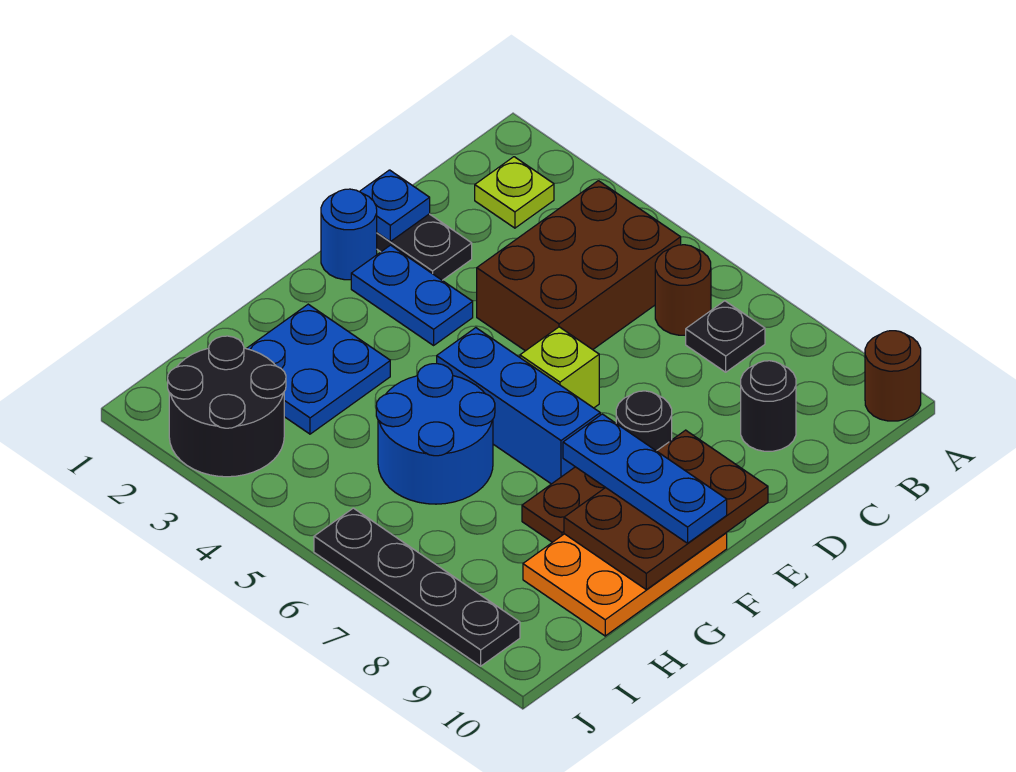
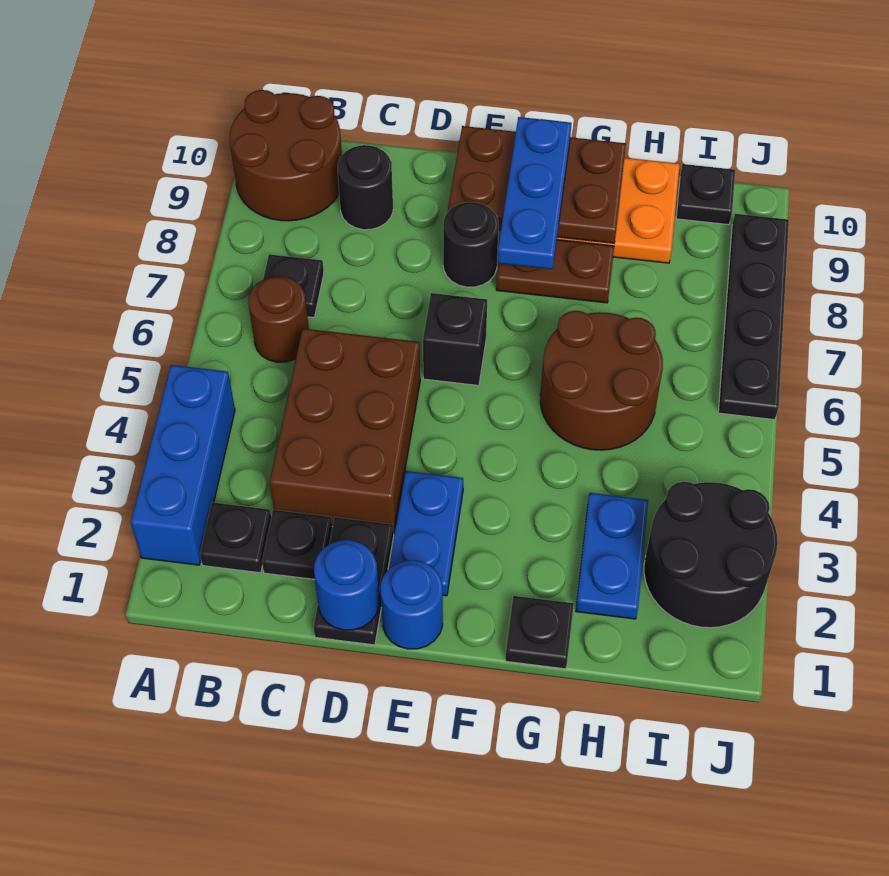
brown round brick A10 level 1 -> brown round brick A9:B10 level 1
lime plate B2 level 1 -> black plate B2 level 1
brown brick B4:D5 level 1 -> brown brick C3:D5 level 1
none -> black plate C2 level 1
blue plate D1 level 2 -> blue round brick D1 level 2
lime brick E6 level 1 -> black brick E6 level 1
blue brick F5:F7 level 1 -> blue brick A2:A4 level 1
none -> black plate G1 level 1
blue plate G2:H3 level 1 -> blue plate H2:H3 level 1
blue round brick G5:H6 level 1 -> brown round brick G5:H6 level 1
none -> black plate I10 level 1

